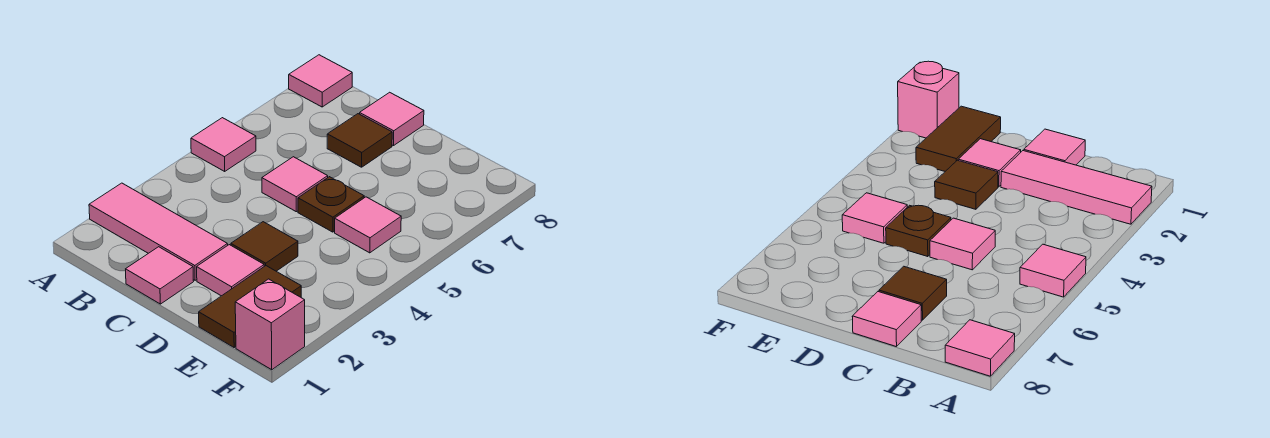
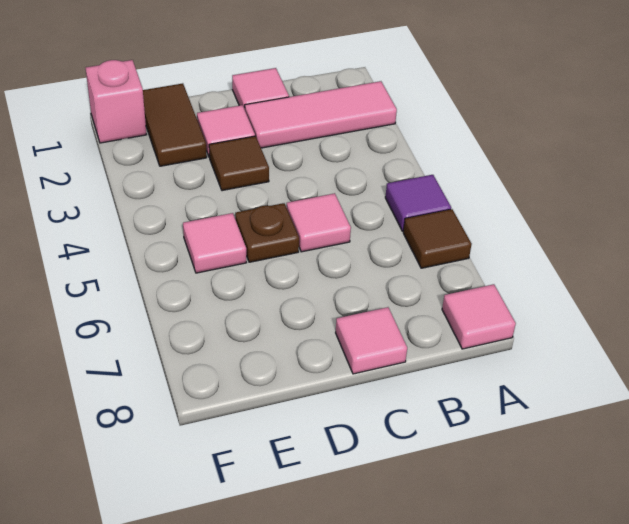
pink tile A5 level 1 -> purple tile A5 level 1
brown tile C7 level 1 -> brown tile A6 level 1

